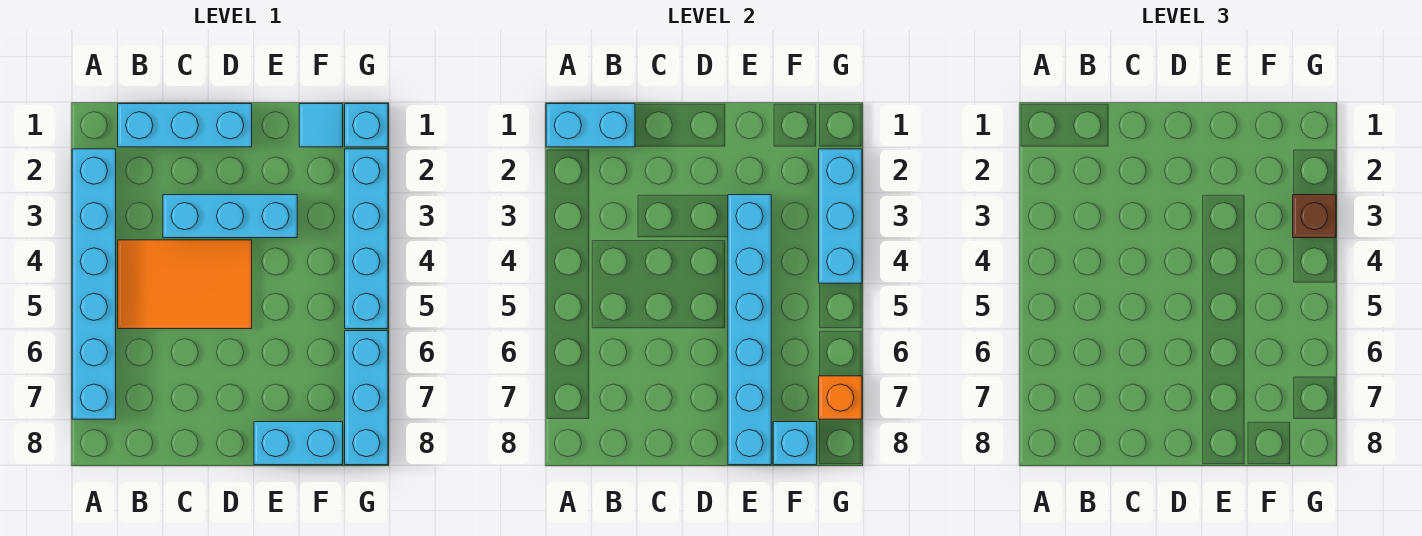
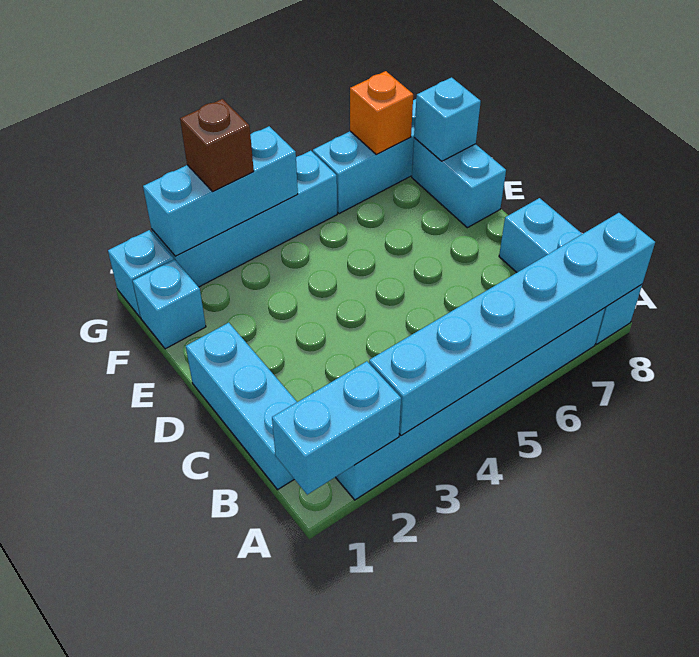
cyan brick A1:B1 level 2 -> cyan brick A1:A2 level 2
orange tile B4:D5 level 1 -> none
cyan brick C3:E3 level 1 -> cyan brick A8:C8 level 1
cyan brick E3:E8 level 2 -> cyan brick A3:A8 level 2
cyan tile F1 level 1 -> cyan brick F1 level 1

